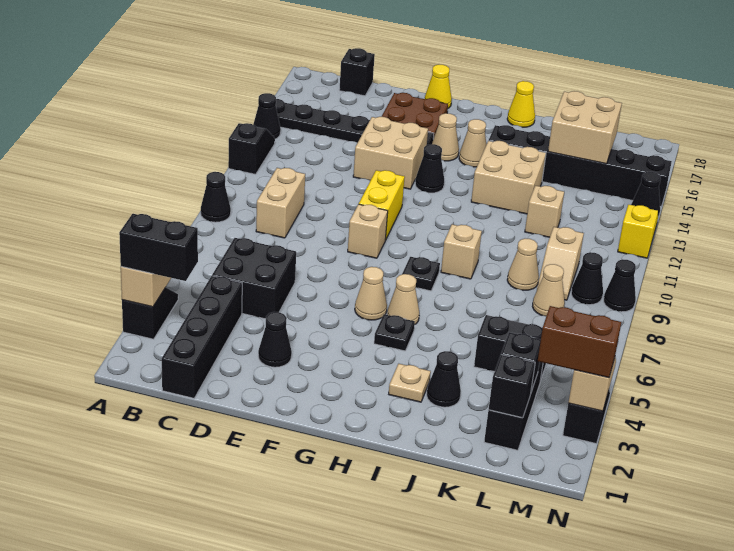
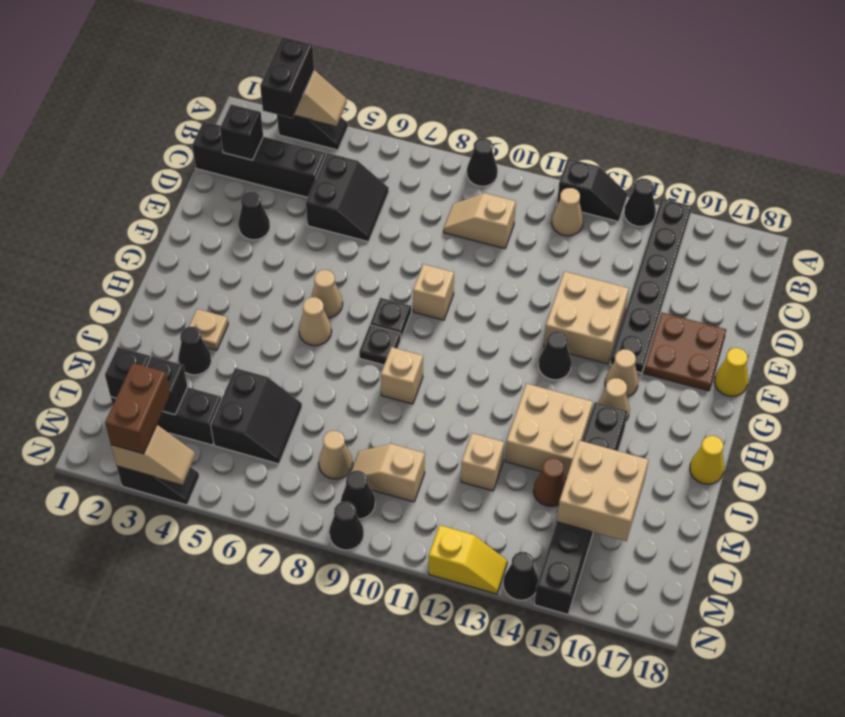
black brick C5:D6 level 1 -> black slope C5:D6 level 1 top 5
tan brick C9:C10 level 1 -> tan slope C9:C10 level 1 top 10
black brick C18 level 1 -> black brick C2 level 2
yellow brick F10:F11 level 1 -> none
black plate H5 level 1 -> black plate G8 level 1
tan cone K9 level 1 -> tan cone B12 level 1
none -> brown cone K14 level 1

